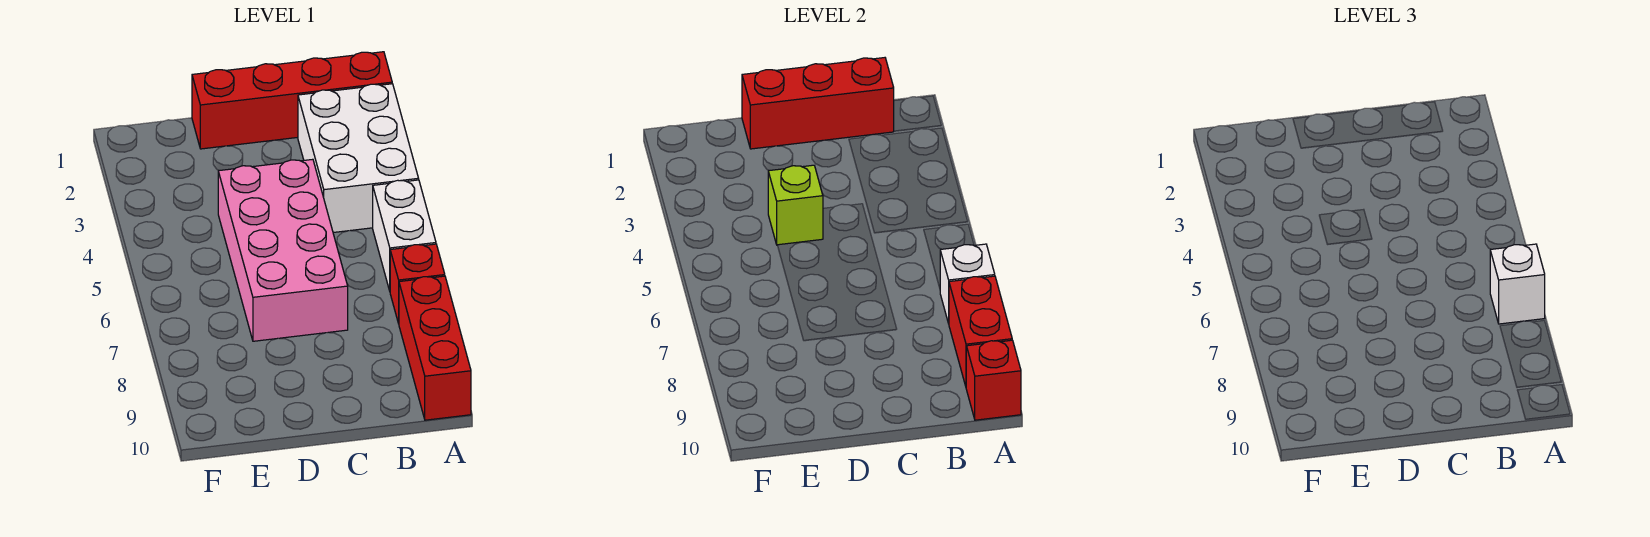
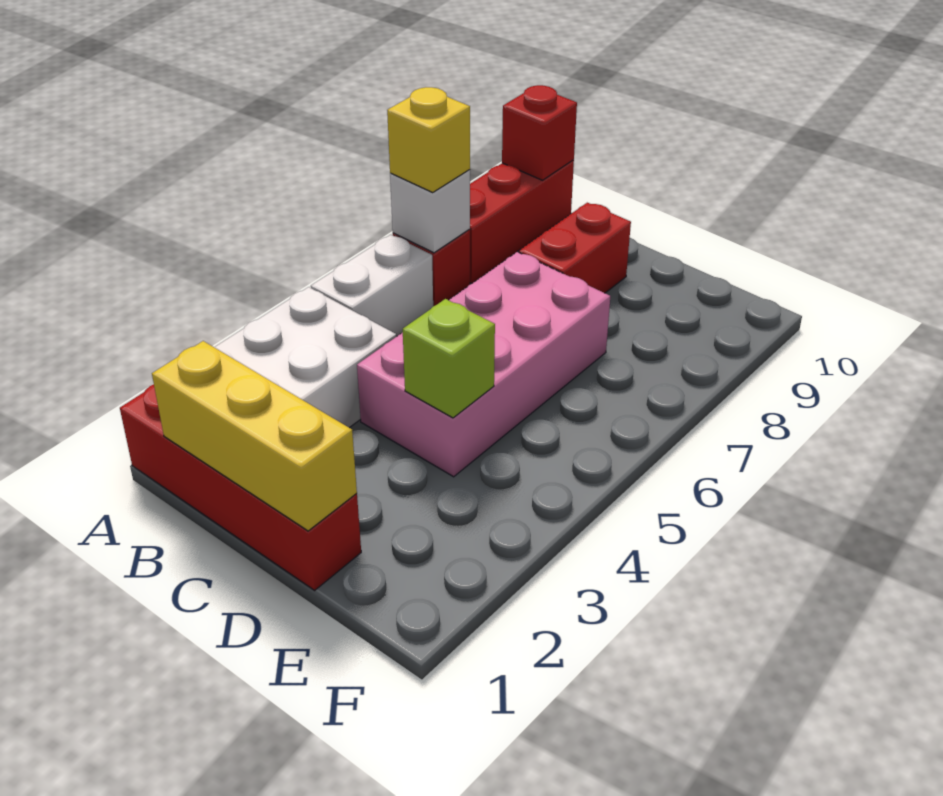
white brick A7 level 3 -> yellow brick A7 level 3
red brick A8:A9 level 2 -> red brick C8:C9 level 1
red brick B1:D1 level 2 -> yellow brick B1:D1 level 2

